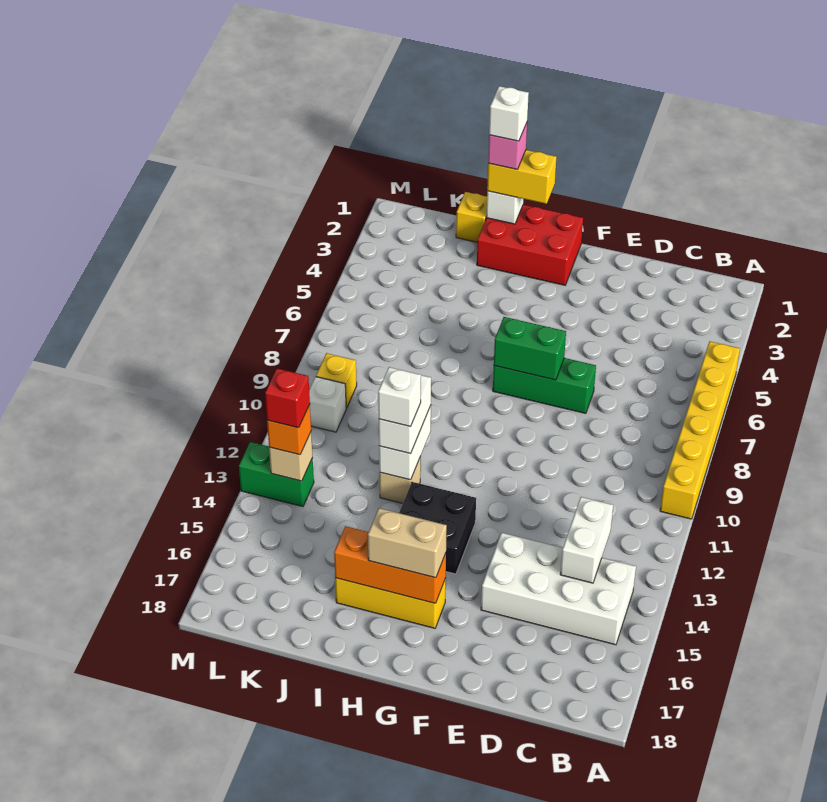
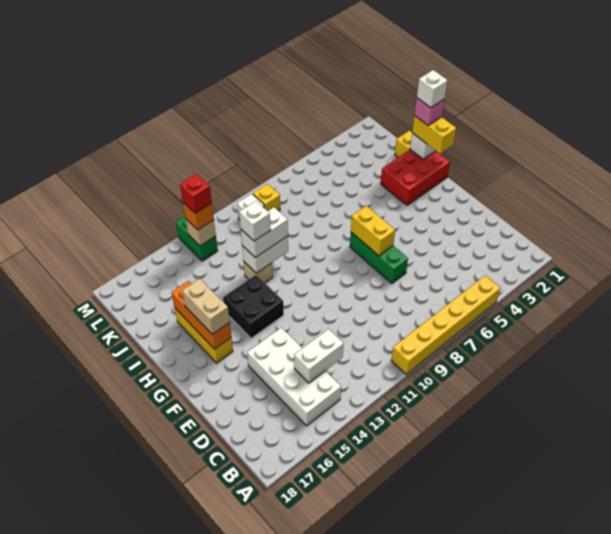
green brick F7:G7 level 2 -> yellow brick F7:G7 level 2
red brick G1:I2 level 1 -> red brick H1:I3 level 1

